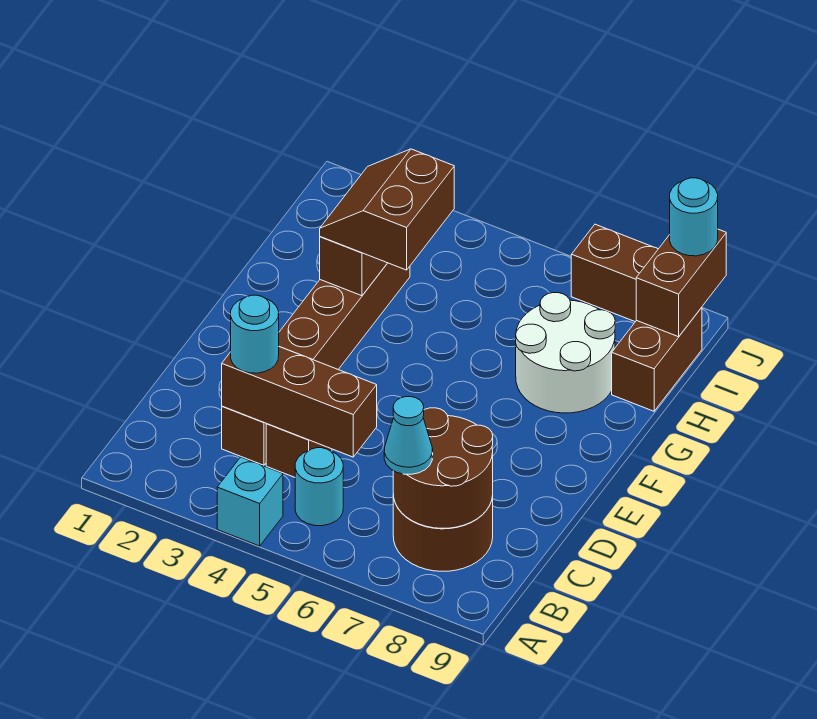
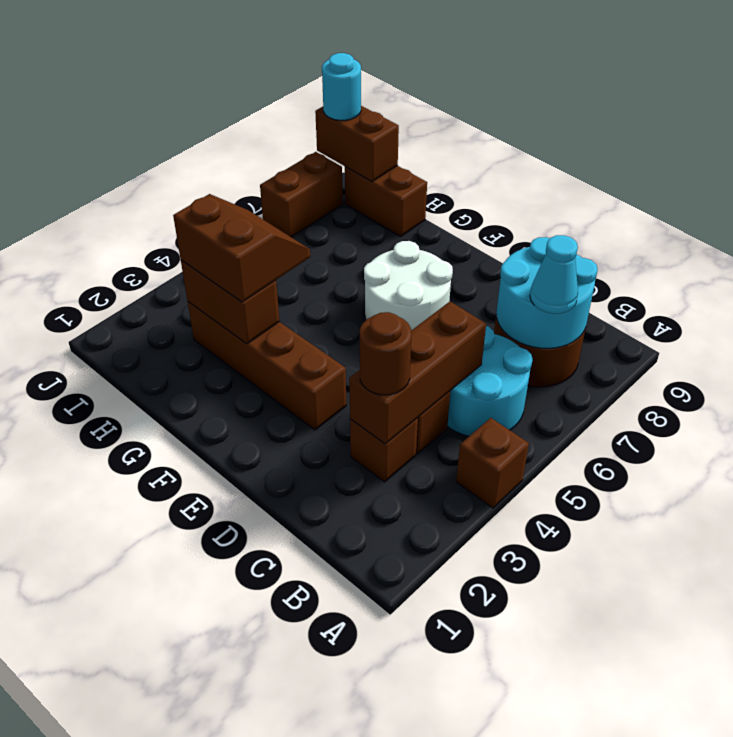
cyan brick A4 level 1 -> brown brick A4 level 1
cyan round brick B5 level 1 -> cyan round brick B5:C6 level 1
brown round brick B7:C8 level 2 -> cyan round brick B7:C8 level 2
cyan round brick C3 level 3 -> brown round brick C3 level 3
brown slope G3:H4 level 3 top 4 -> brown slope G3:H4 level 3 top 3
white round brick G7:H8 level 1 -> white round brick E6:F7 level 1

